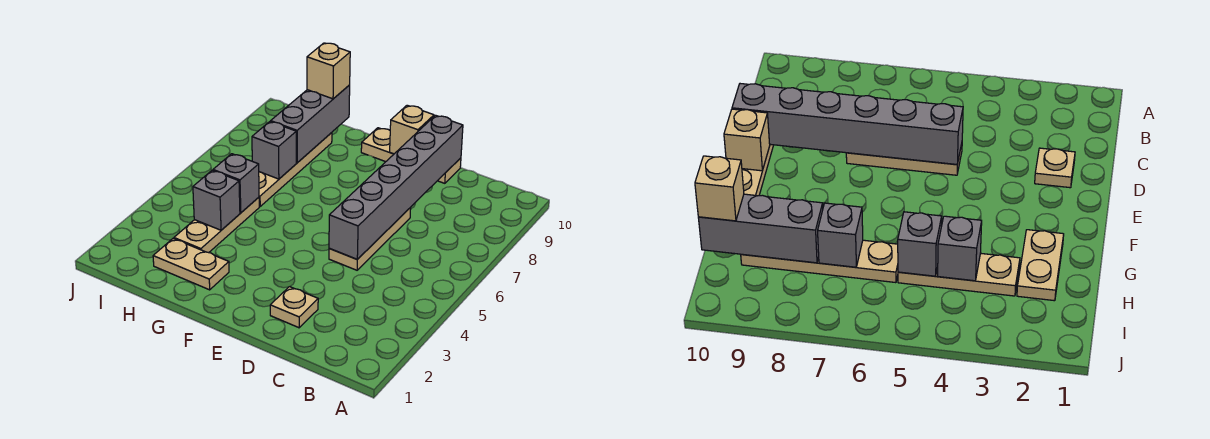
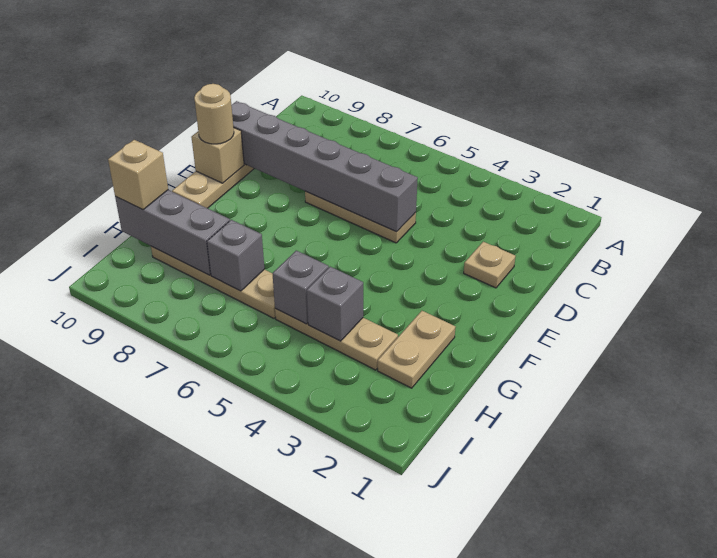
none -> tan round brick E10 level 3

